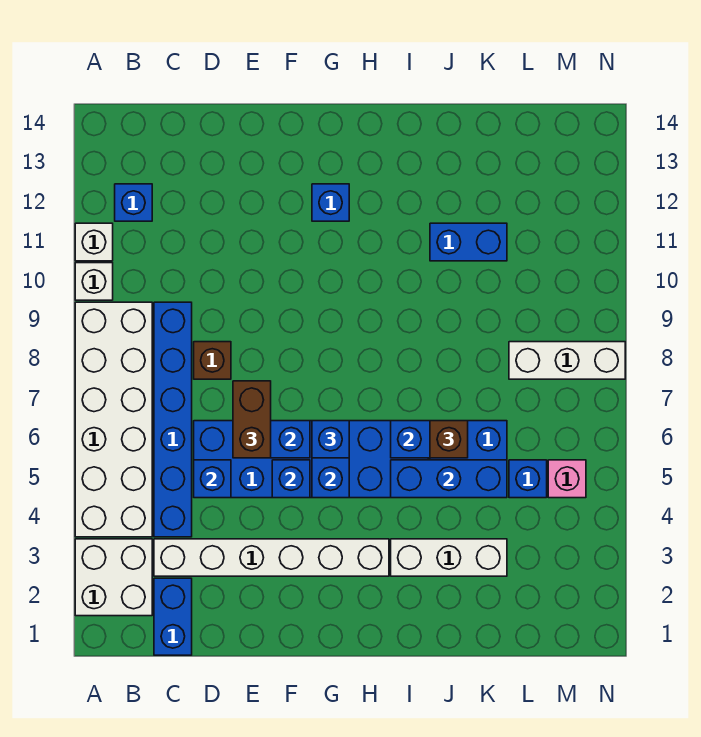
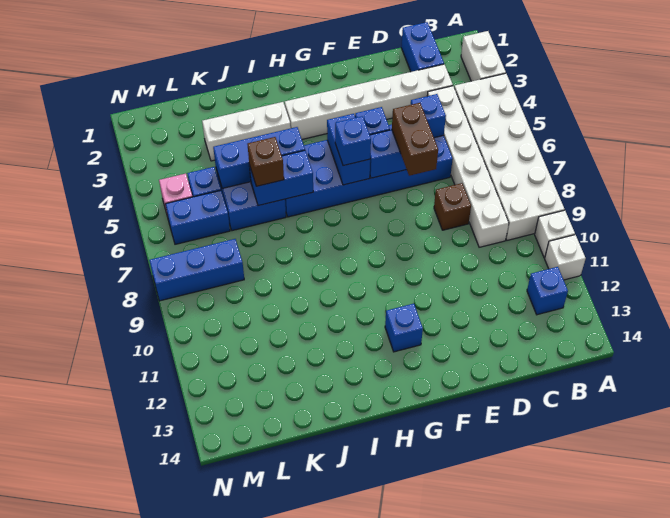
white brick A2:B3 level 1 -> white brick A2:A3 level 1
blue brick C4:C9 level 1 -> white brick C4:C9 level 1
blue brick J11:K11 level 1 -> blue brick L6:M6 level 1
white brick L8:N8 level 1 -> blue brick L8:N8 level 1

